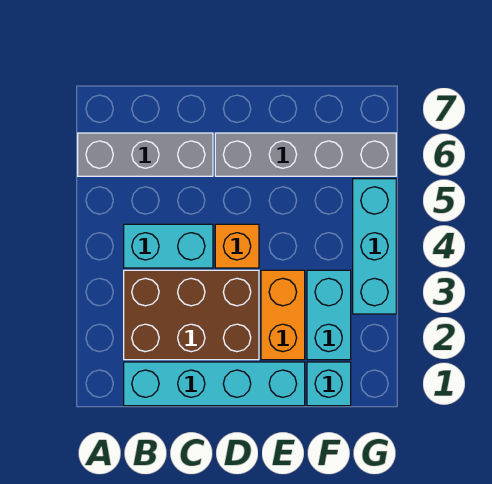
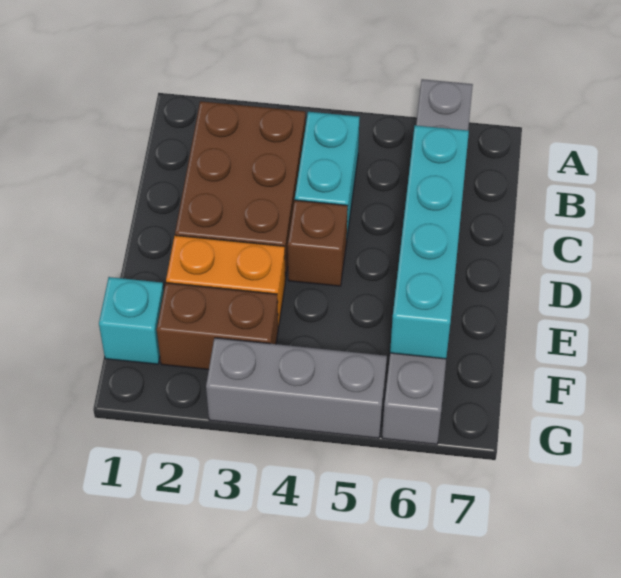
cyan brick B1:E1 level 1 -> cyan brick C6:F6 level 2
orange brick D4 level 1 -> brown brick D4 level 1
cyan brick F2:F3 level 1 -> brown brick F2:F3 level 1
cyan brick G3:G5 level 1 -> grey brick G3:G5 level 1

